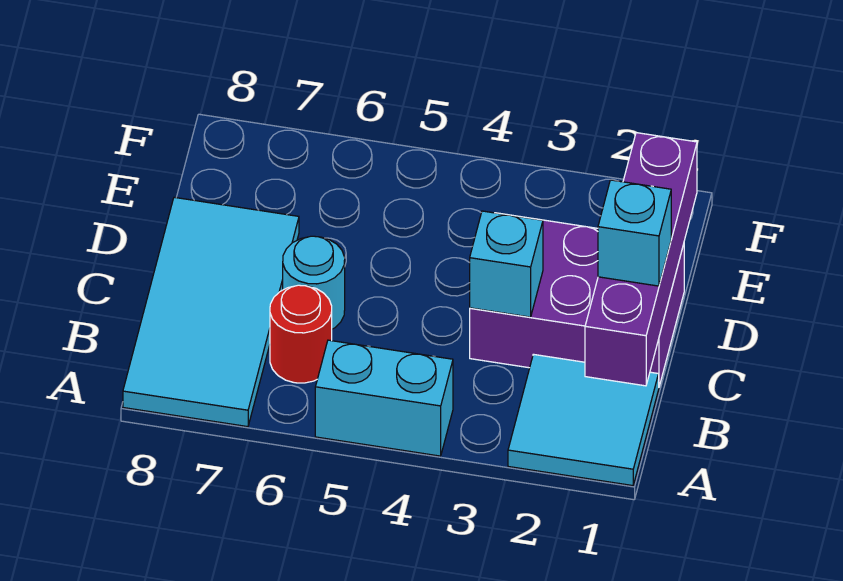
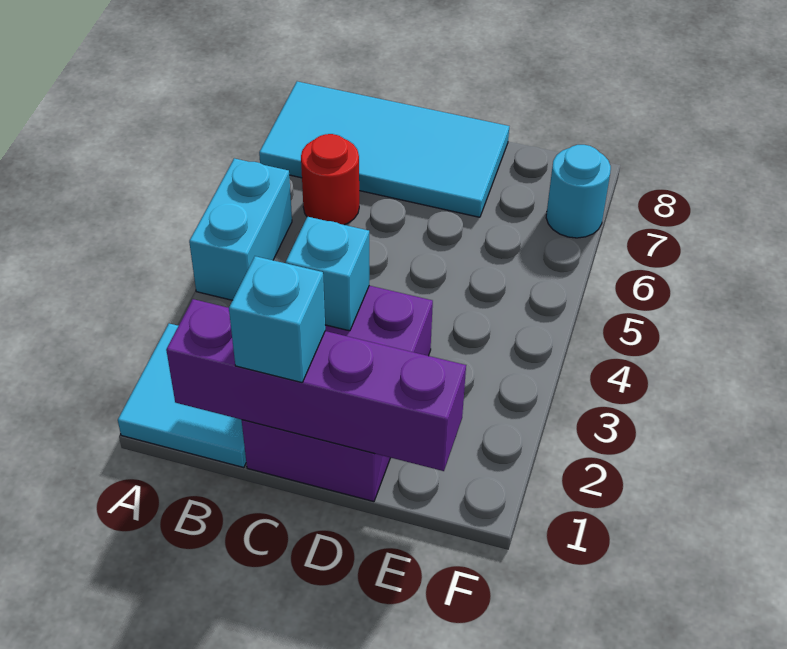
cyan round brick C6 level 1 -> cyan round brick F7 level 1

